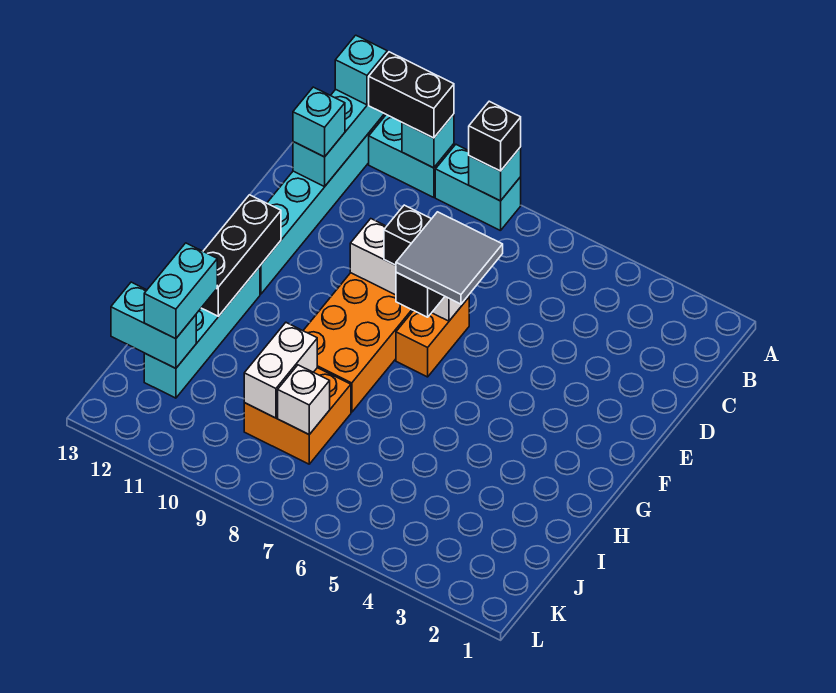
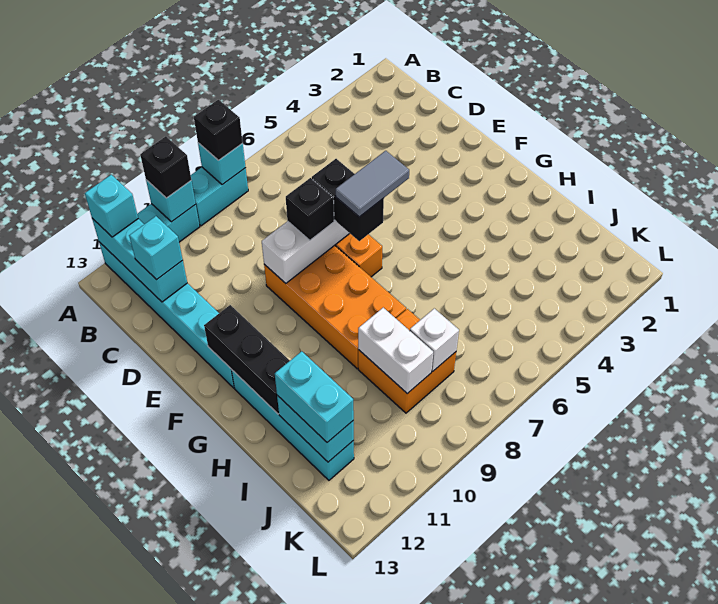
black brick A10:A11 level 3 -> black brick A10 level 3
grey tile E6:F7 level 4 -> grey tile F6:F7 level 4
cyan brick J12:J13 level 2 -> cyan brick I12:J12 level 2

